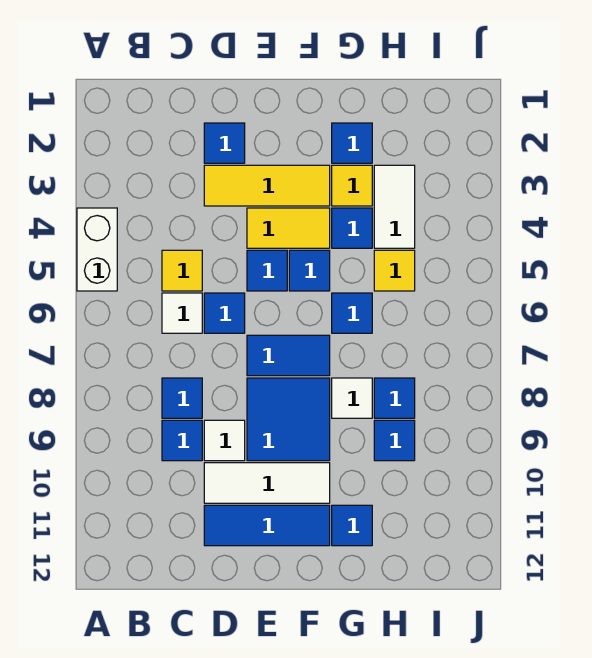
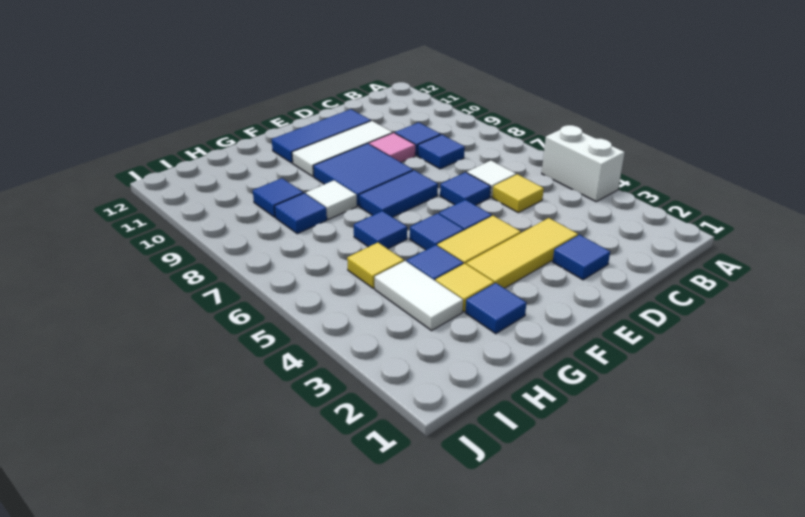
white tile D9 level 1 -> pink tile D9 level 1
blue tile G11 level 1 -> none

